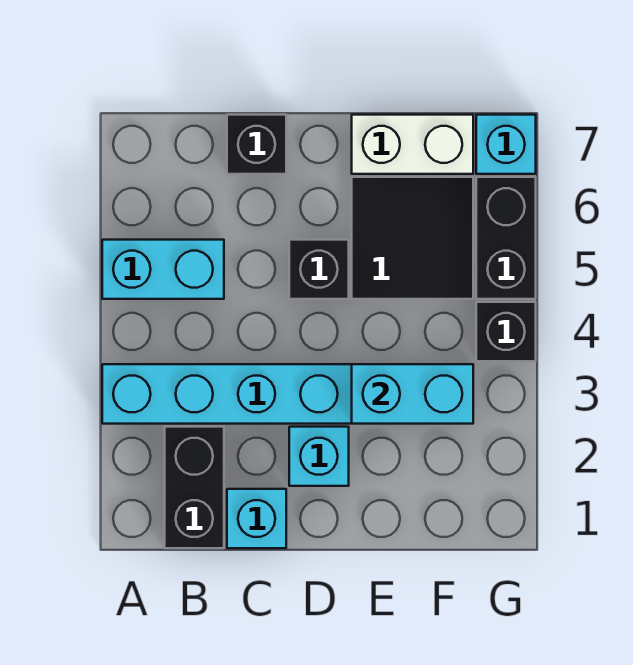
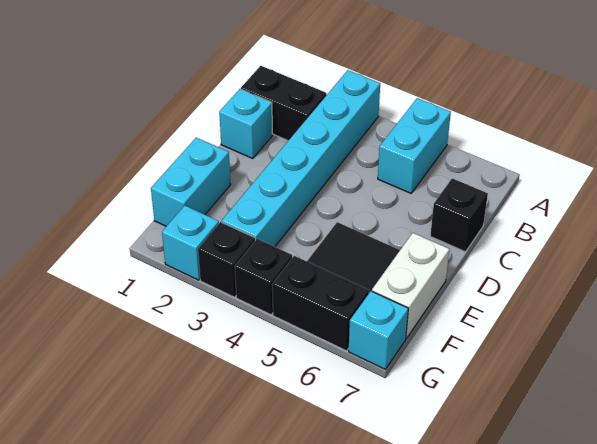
cyan brick D2 level 1 -> cyan brick G2 level 1
black brick D5 level 1 -> black brick G3 level 1
cyan brick E3:F3 level 2 -> cyan brick E1:F1 level 1

